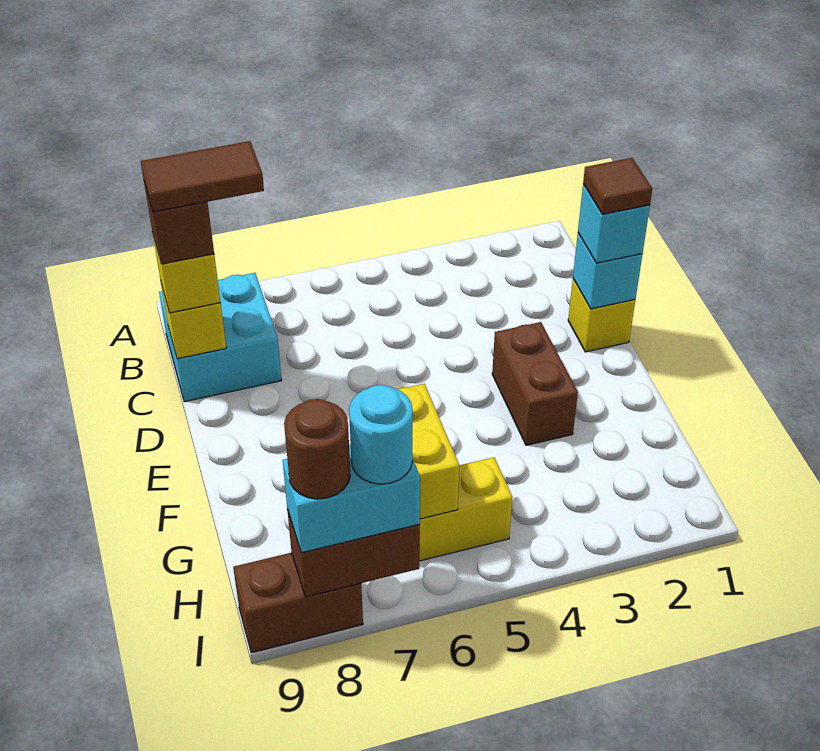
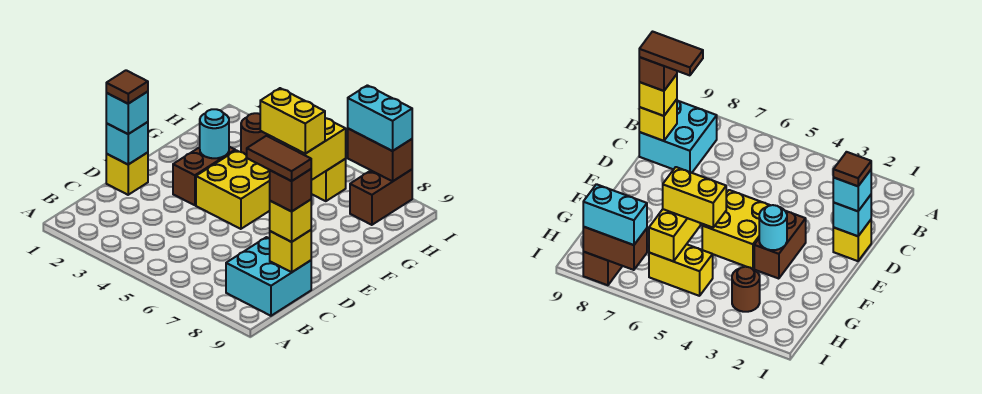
none -> yellow brick E4:F5 level 1
none -> yellow brick G5:G6 level 3
cyan round brick I7 level 4 -> cyan round brick F3 level 2
brown brick I8:I9 level 1 -> brown brick H8:I8 level 1
brown round brick I8 level 4 -> brown round brick H3 level 1

